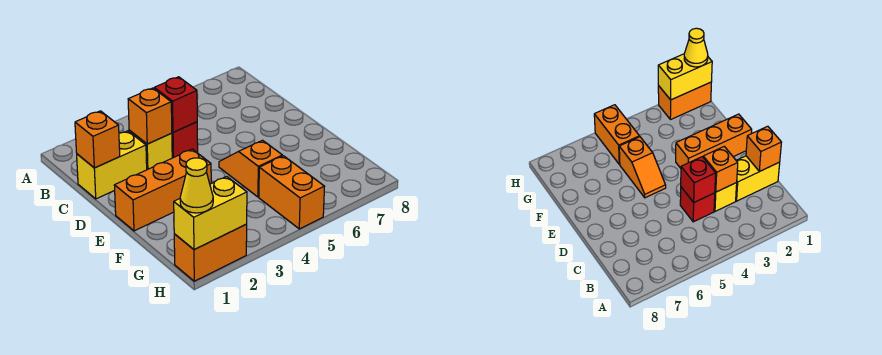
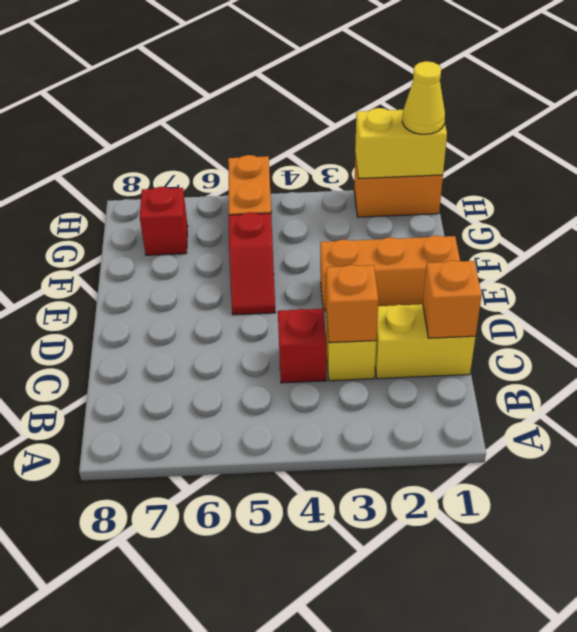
red brick C4 level 2 -> red brick G7 level 1
orange slope E5:F5 level 1 top F -> red slope E5:F5 level 1 top F

